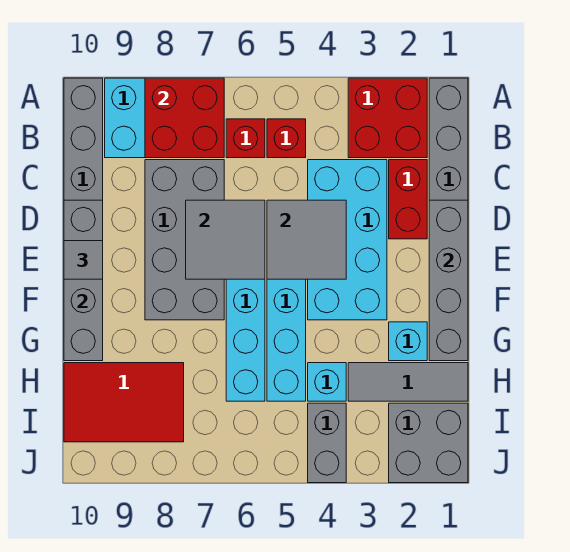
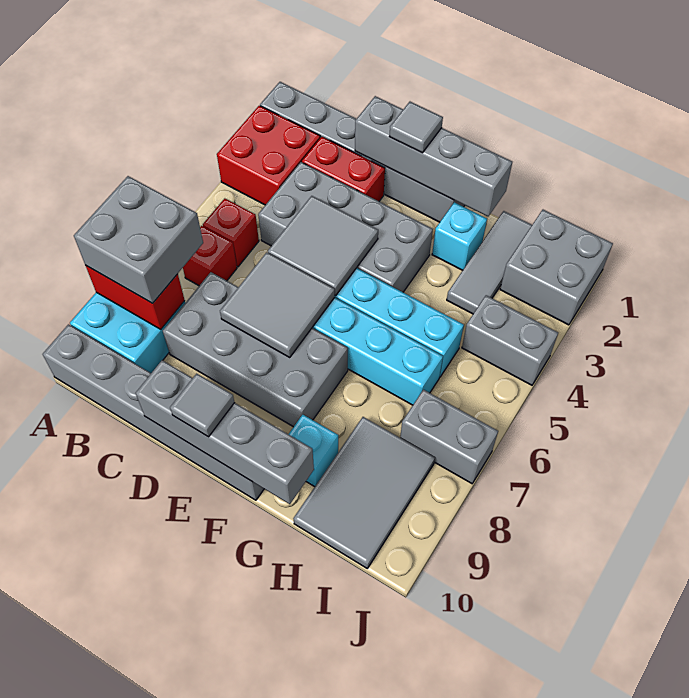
red brick A7:B8 level 2 -> red brick A8:B8 level 2
none -> grey brick A7:B8 level 3
cyan brick C3:F4 level 1 -> grey brick C3:F4 level 1
none -> grey tile E1 level 3
cyan brick H4 level 1 -> cyan brick G9 level 1
red tile H8:I10 level 1 -> grey tile H8:I10 level 1
none -> grey brick I7:J7 level 1

